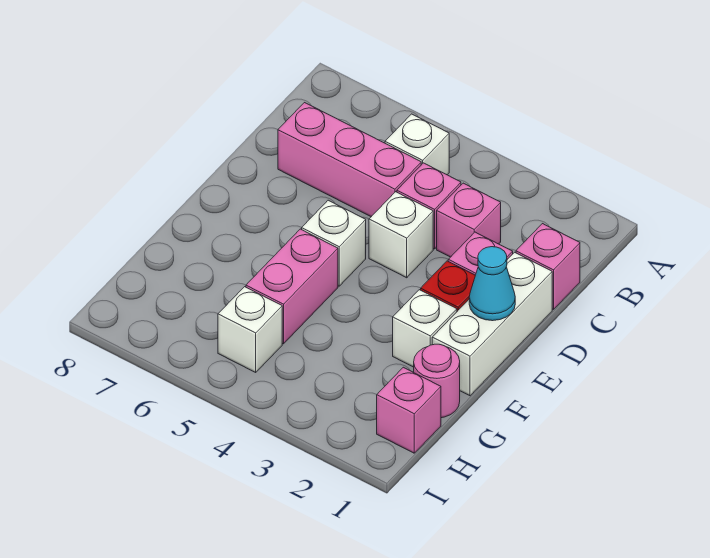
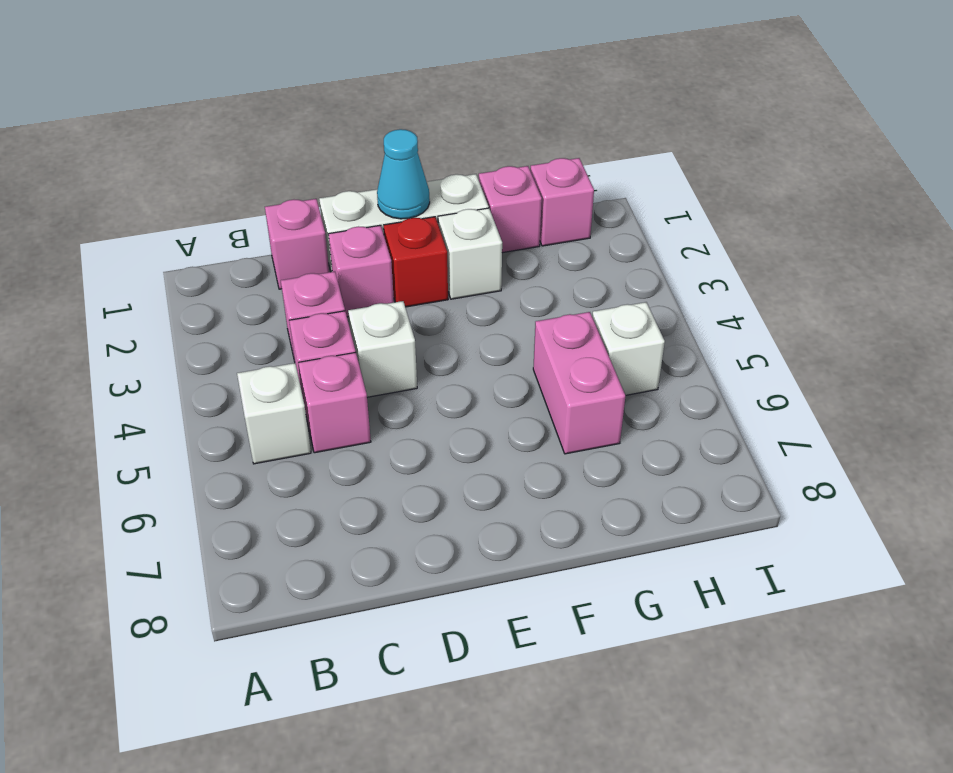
pink brick C5:C7 level 1 -> pink brick C5 level 1
white brick E5 level 1 -> none
pink brick F5:G5 level 1 -> pink brick G5:G6 level 1
pink round brick G1 level 1 -> pink brick G1 level 1

